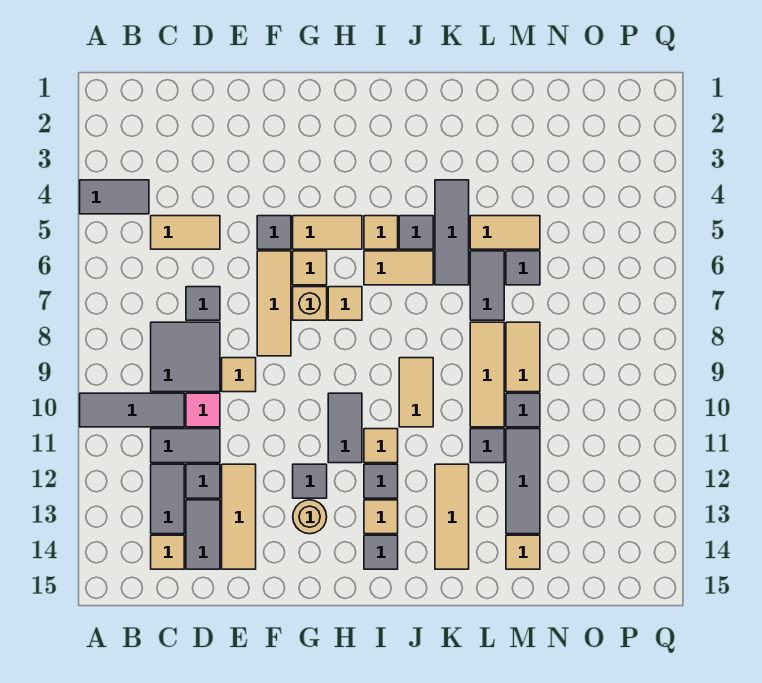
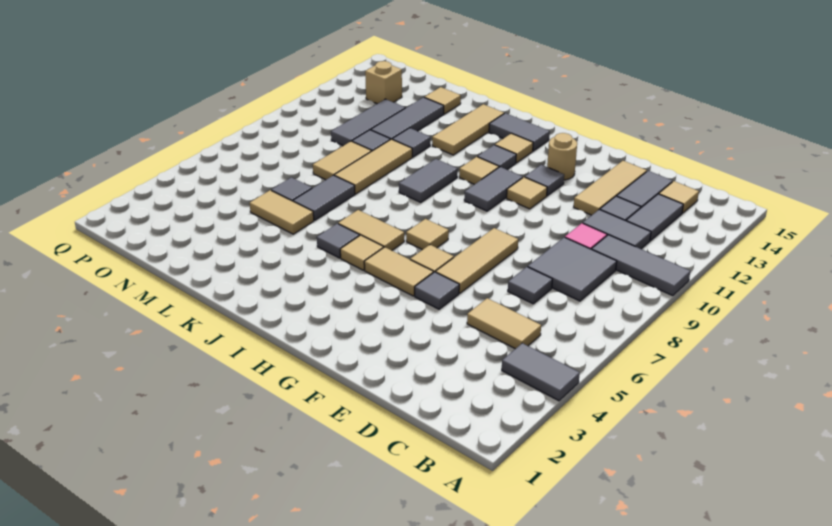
tan tile E9 level 1 -> tan tile G11 level 1
tan brick G7 level 1 -> tan brick O13 level 1
grey tile I14 level 1 -> grey tile I14:J14 level 1
tan tile J9:J10 level 1 -> grey tile J9:J10 level 1
grey tile K4:K6 level 1 -> grey tile N10:N12 level 1

